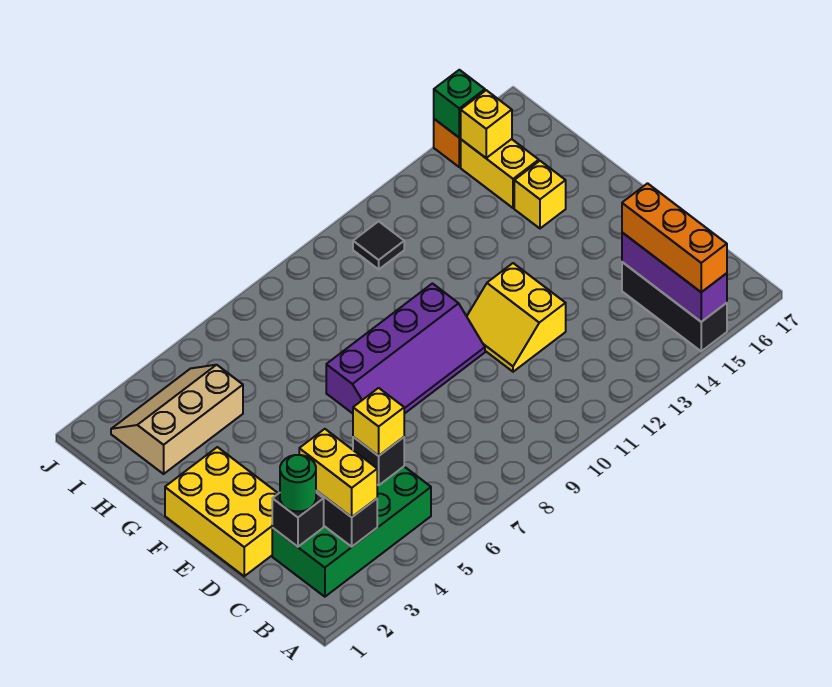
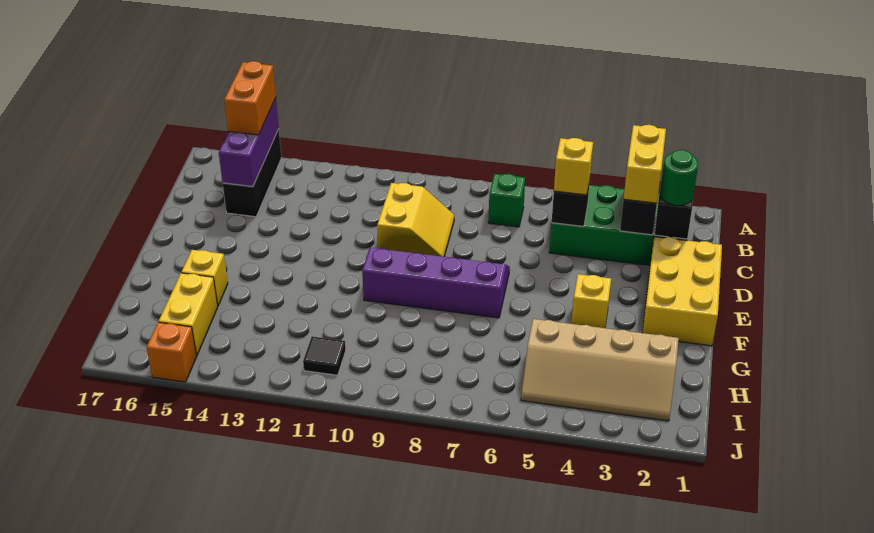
orange brick A15:C15 level 3 -> orange brick A15:B15 level 3
yellow slope D11:E12 level 1 top 12 -> yellow slope C9:D10 level 1 top 10
tan slope H2:I4 level 1 top H -> tan slope H2:I5 level 1 top H
yellow brick I15 level 2 -> yellow brick F4 level 1
green brick J15 level 2 -> green brick B7 level 1

